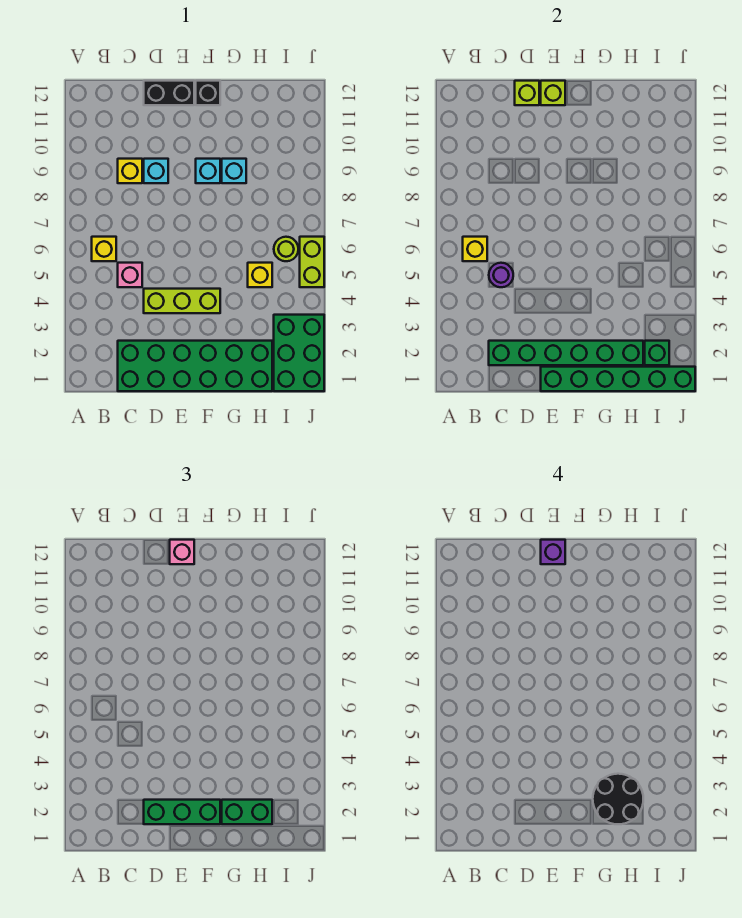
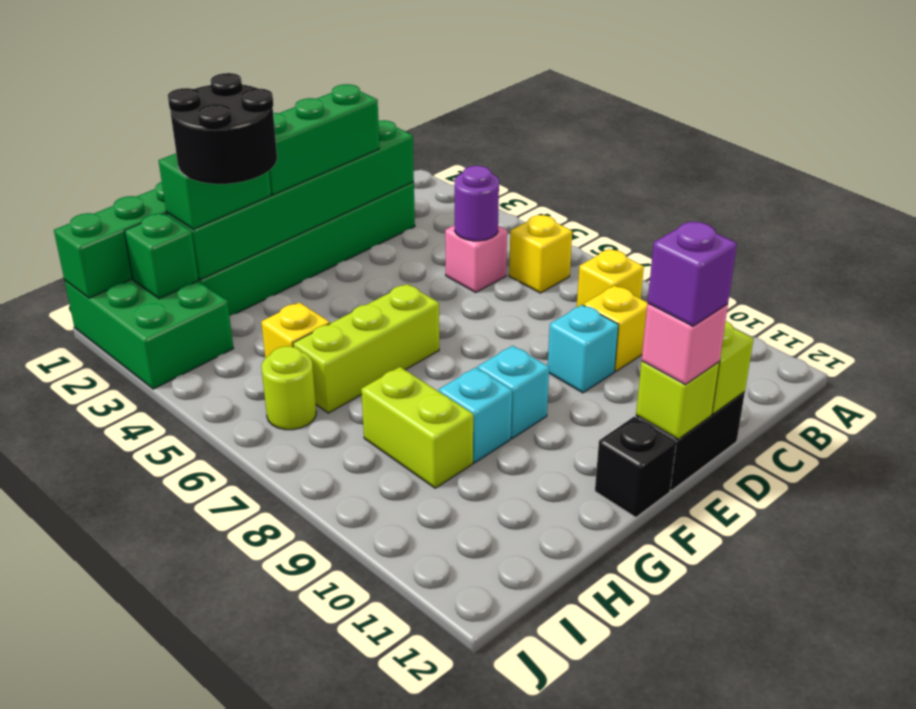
yellow brick B6 level 2 -> yellow brick B8 level 1
lime brick D4:F4 level 1 -> lime brick F6:H6 level 1
lime brick J5:J6 level 1 -> lime brick H8:H9 level 1

